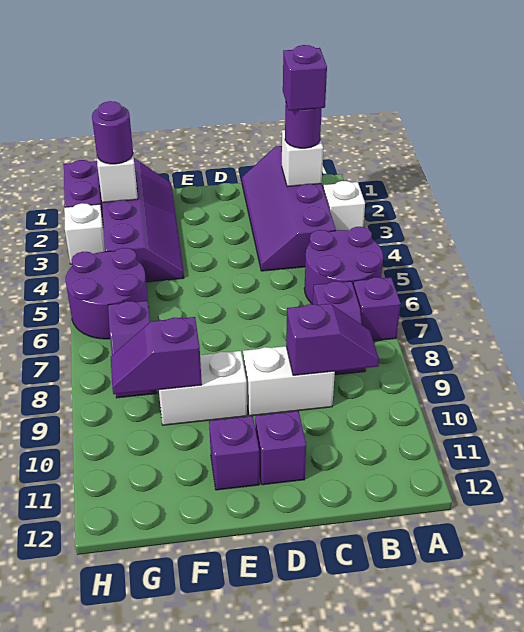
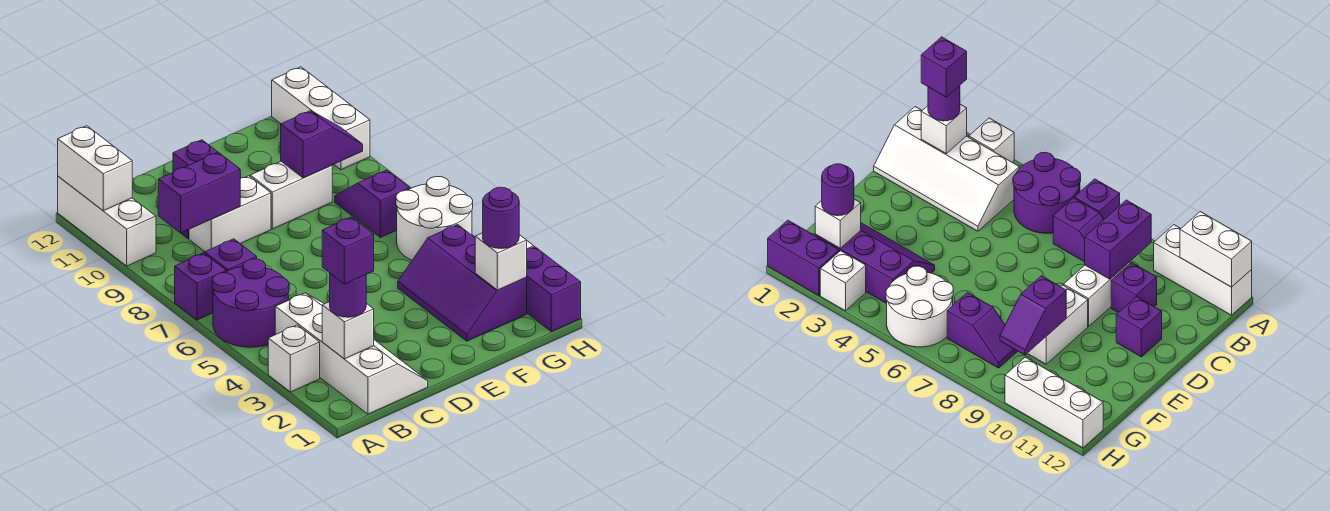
none -> white brick A10:A12 level 1
none -> white brick A11:A12 level 2
purple slope B1:C4 level 1 top B -> white slope B1:C4 level 1 top B
purple slope B9:C9 level 2 top C -> purple brick B9:C9 level 2
purple brick E11 level 1 -> purple brick C10 level 1
purple slope F1:G4 level 1 top G -> purple slope F2:G4 level 1 top G
purple round brick G5:H6 level 1 -> white round brick G5:H6 level 1
none -> white brick H10:H12 level 1

